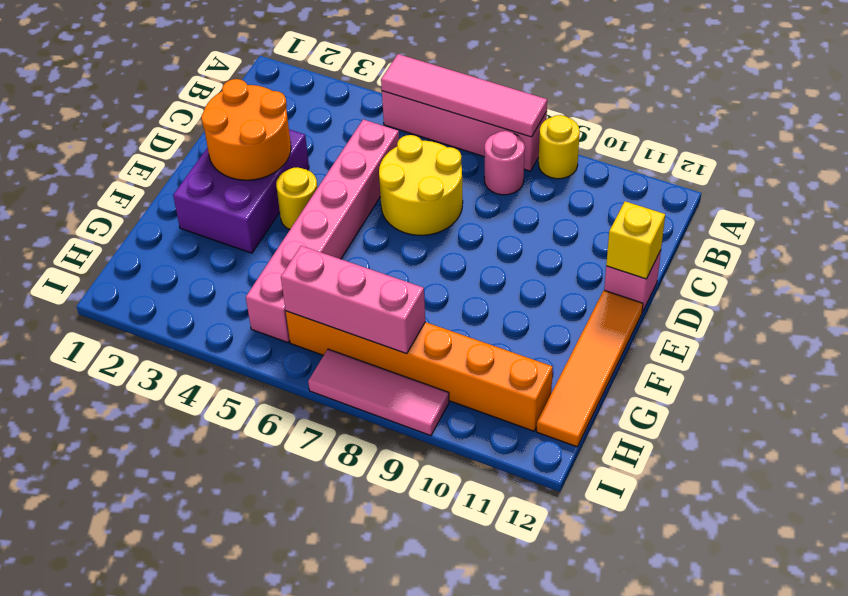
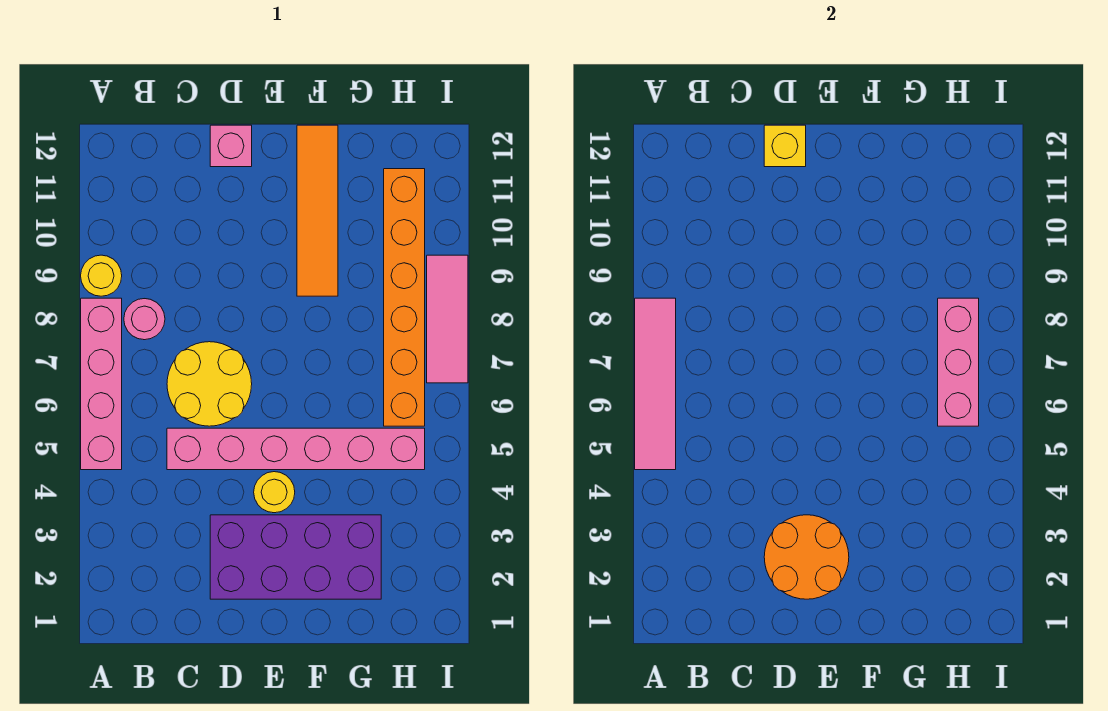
purple brick D2:F3 level 1 -> purple brick D2:G3 level 1
orange tile E12:H12 level 1 -> orange tile F9:F12 level 1

